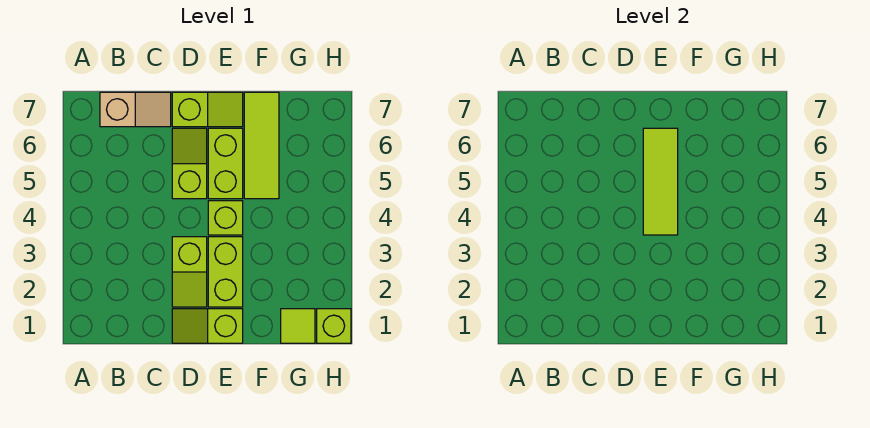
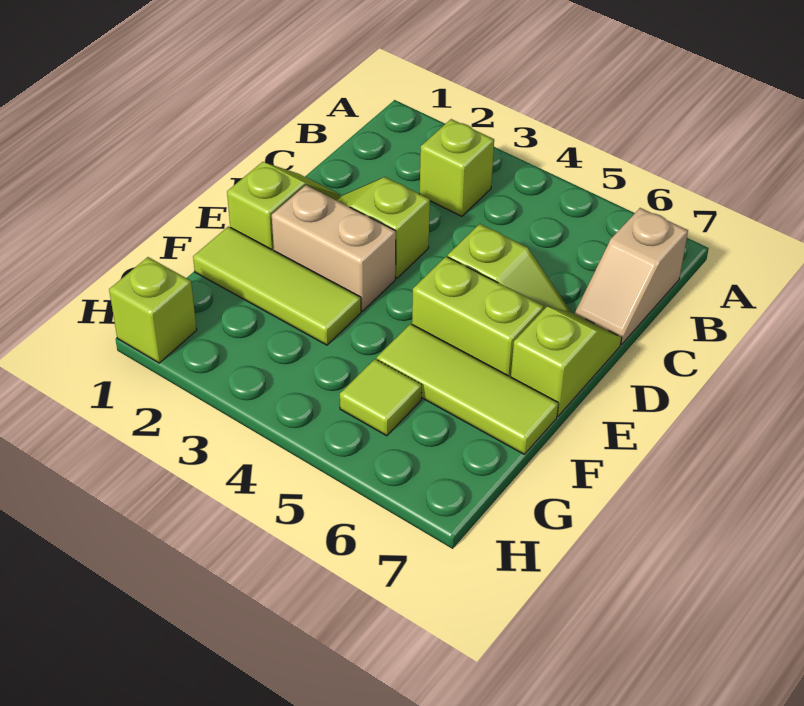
lime slope D7:E7 level 1 top D -> lime slope D7:E7 level 1 top E
lime brick E2:E3 level 1 -> tan brick E2:E3 level 1
lime brick E4 level 1 -> lime brick B3 level 1
lime tile E4:E6 level 2 -> lime tile F1:F3 level 1
lime tile G1 level 1 -> lime tile G5 level 1

